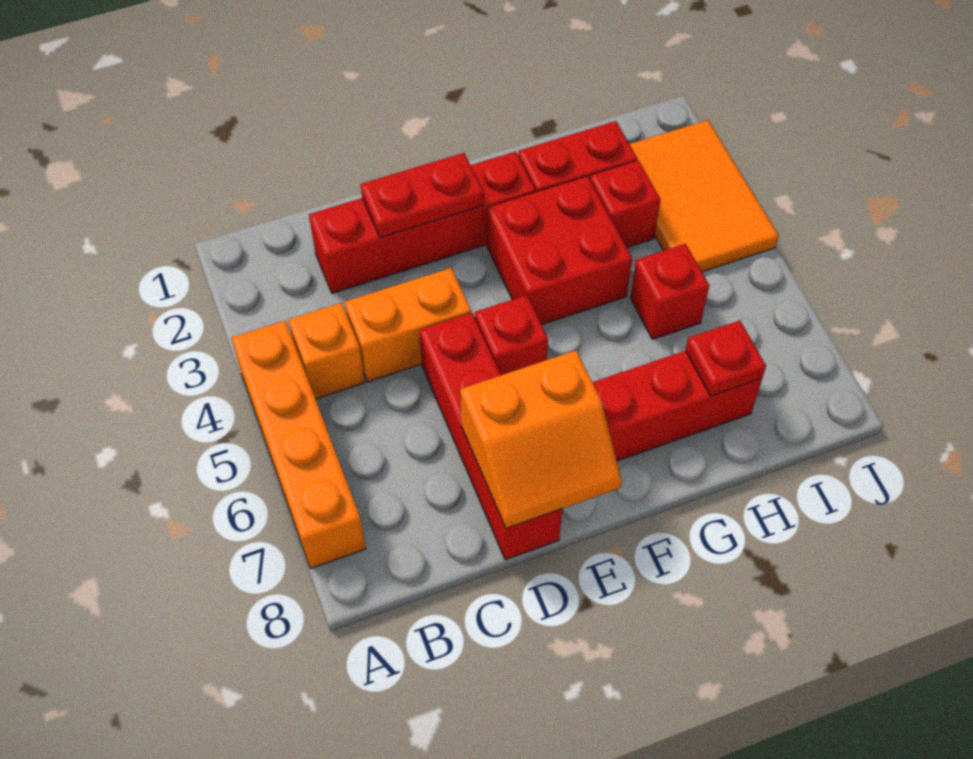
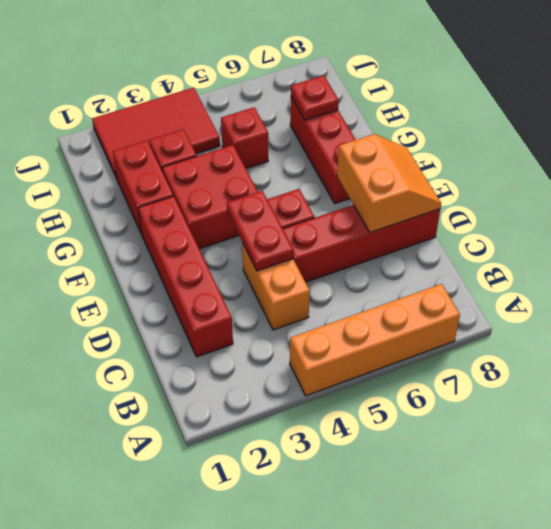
orange brick B4 level 1 -> none
red plate D2:E2 level 2 -> red plate D4:E4 level 2
orange tile I2:J4 level 1 -> red tile I2:J4 level 1

